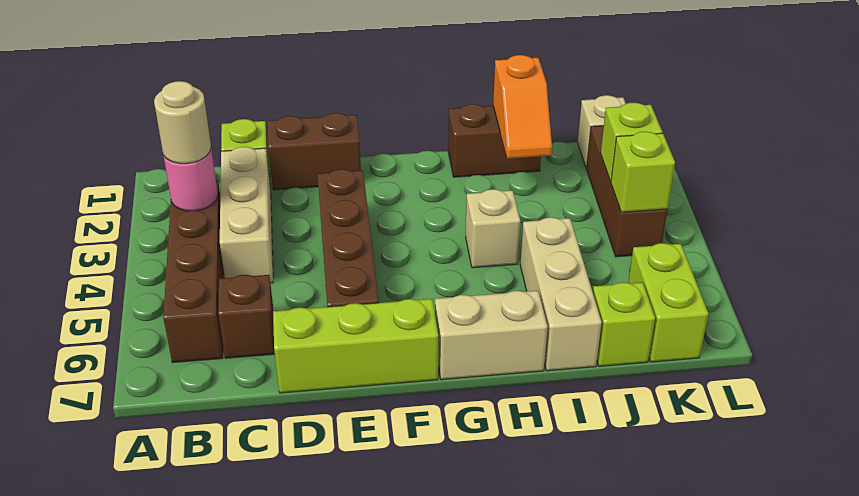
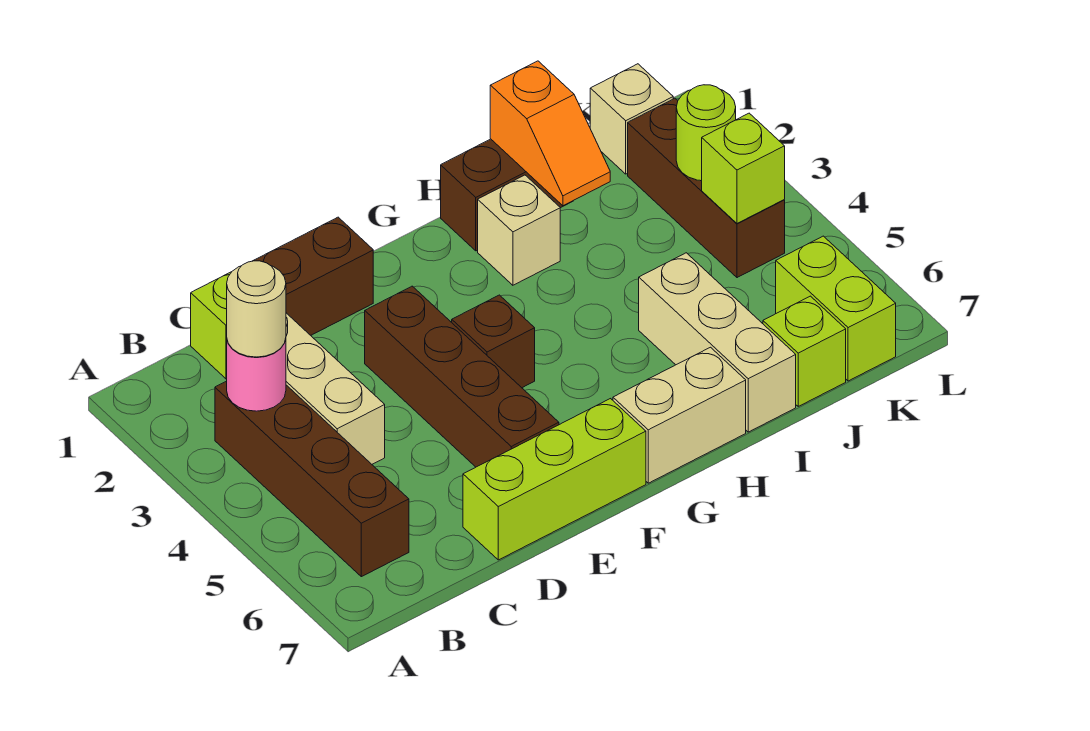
brown brick C6 level 1 -> brown brick F4 level 1
tan brick H4 level 1 -> tan brick H2 level 1
lime brick K3 level 2 -> lime round brick K3 level 2

